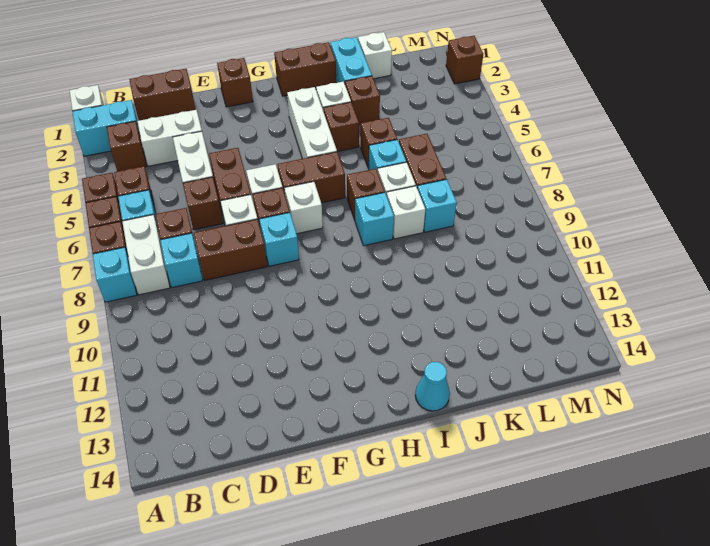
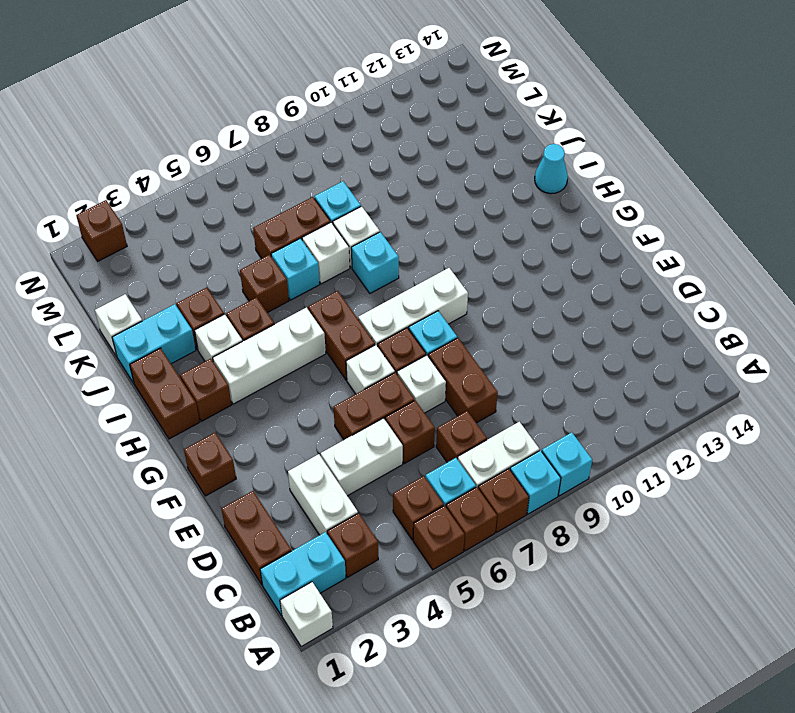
cyan brick A2:B2 level 1 -> cyan brick B1:B2 level 1
cyan brick C8 level 1 -> cyan brick A9 level 1
white brick G7 level 1 -> white brick G7:G9 level 1
brown brick I7 level 1 -> brown brick H2 level 1

